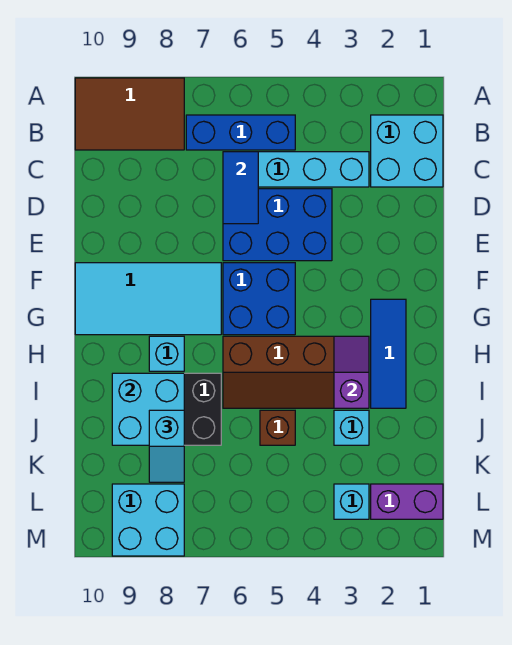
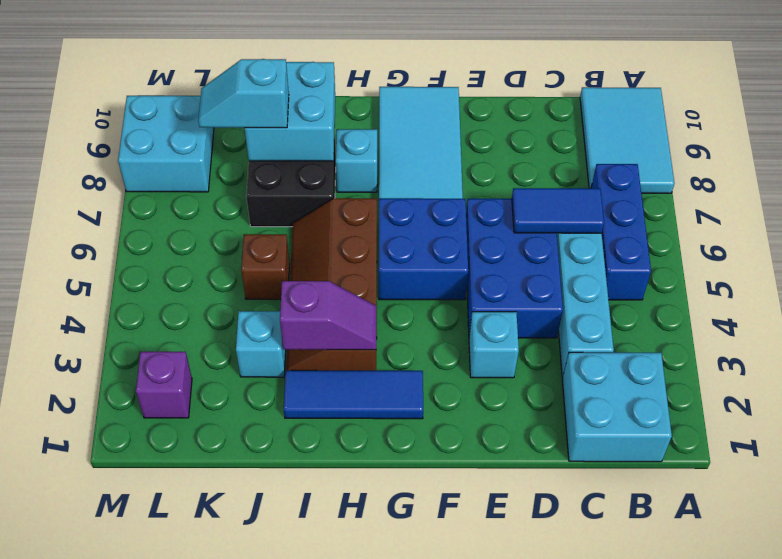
brown tile A8:B10 level 1 -> cyan tile A8:B10 level 1
purple brick L1:L2 level 1 -> purple brick L2 level 1
cyan brick L3 level 1 -> cyan brick E3 level 1

